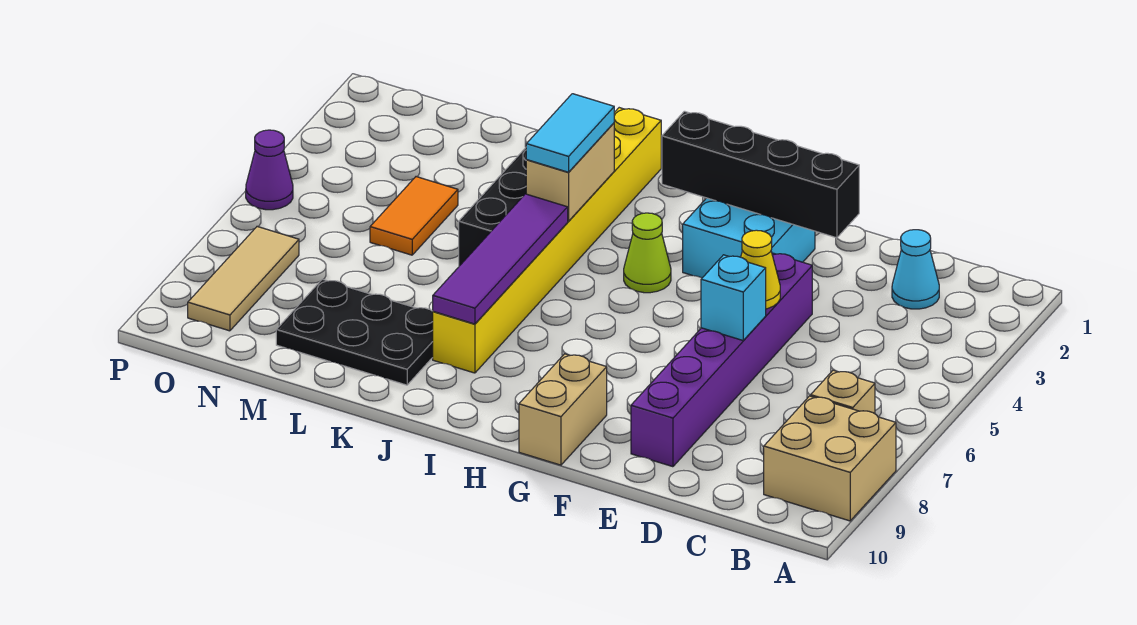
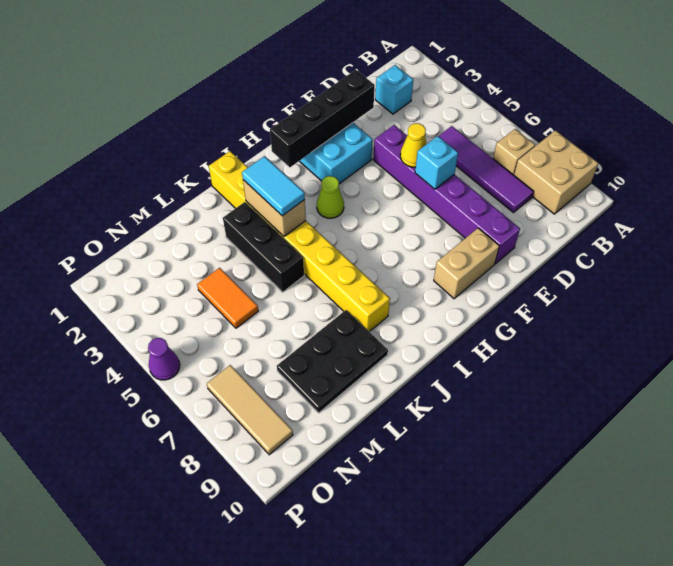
cyan cone C2 level 1 -> cyan brick C2 level 1
tan brick G9:G10 level 1 -> tan brick F9:G9 level 1
purple tile J5:J8 level 2 -> purple tile C5:C8 level 1

